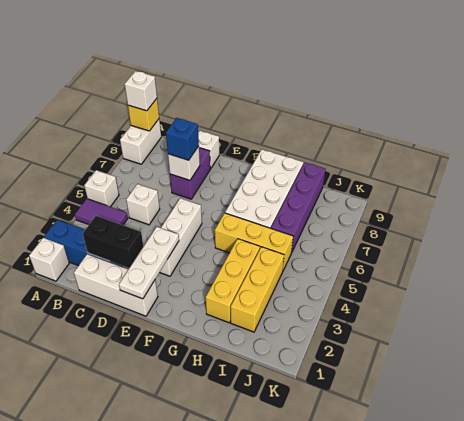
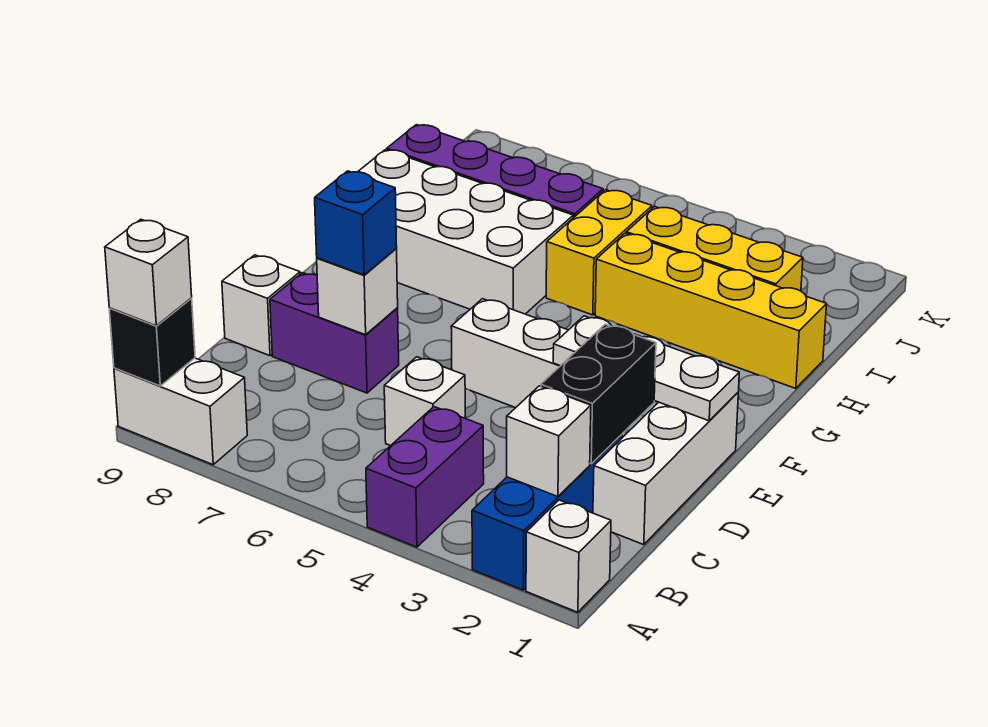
purple tile A4:B4 level 1 -> purple brick A4:B4 level 1
white brick A5 level 1 -> white brick B2 level 2
yellow brick A9 level 2 -> black brick A9 level 2
yellow brick G5:I5 level 1 -> yellow brick H5:I5 level 1
yellow brick H2:H4 level 1 -> yellow brick H1:H4 level 1

